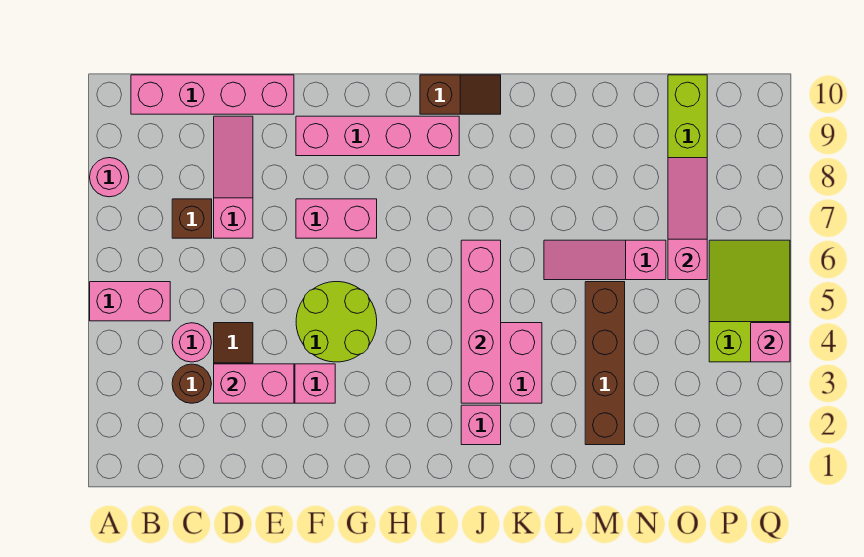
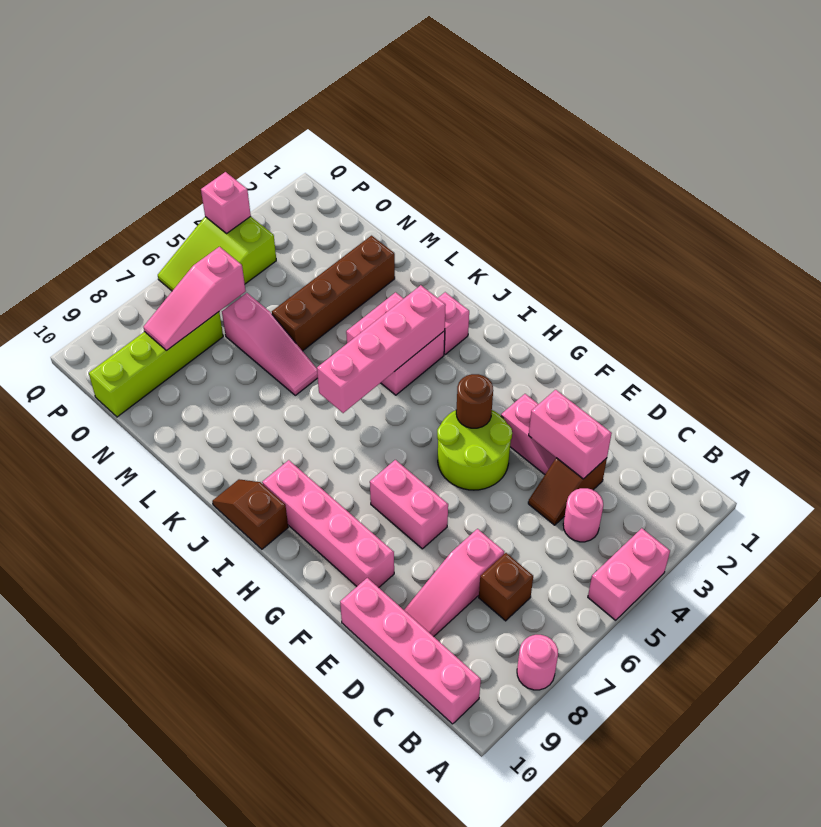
pink brick A5:B5 level 1 -> pink brick A4:A5 level 1
brown round brick C3 level 1 -> brown round brick G4 level 2

